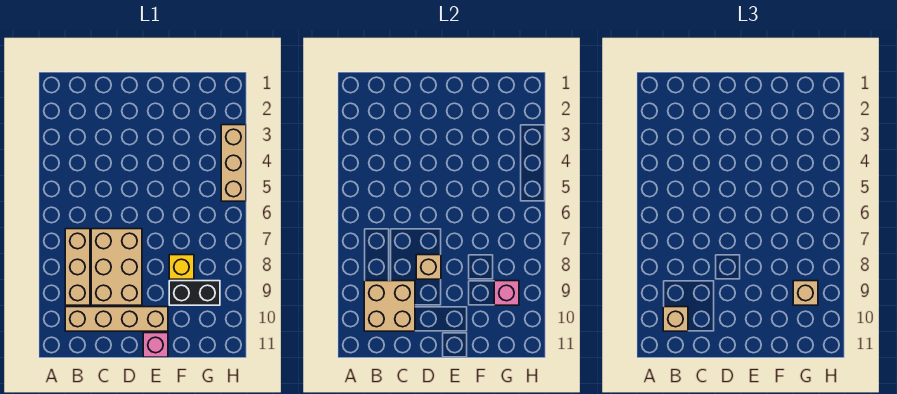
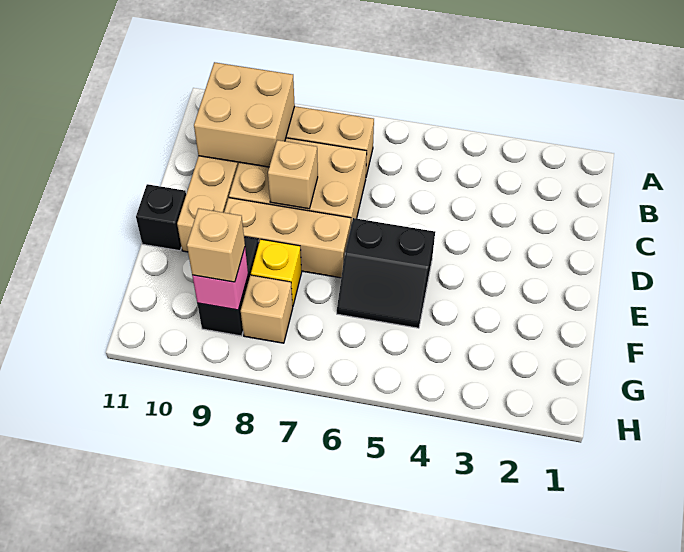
tan brick B10 level 3 -> tan brick G8 level 1
none -> black slope E5:F6 level 1 top E
pink brick E11 level 1 -> black brick E11 level 1
tan brick H3:H5 level 1 -> tan brick E7:E9 level 1

